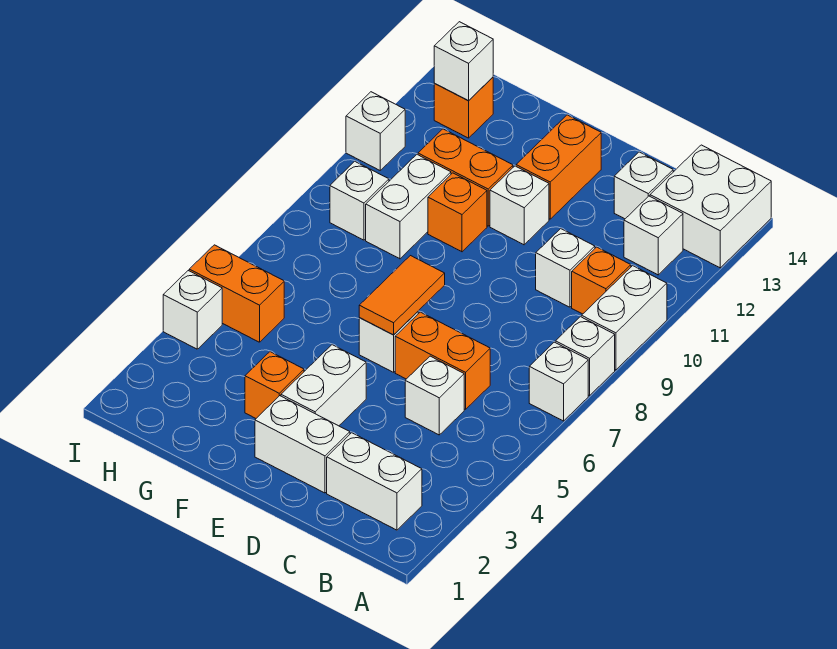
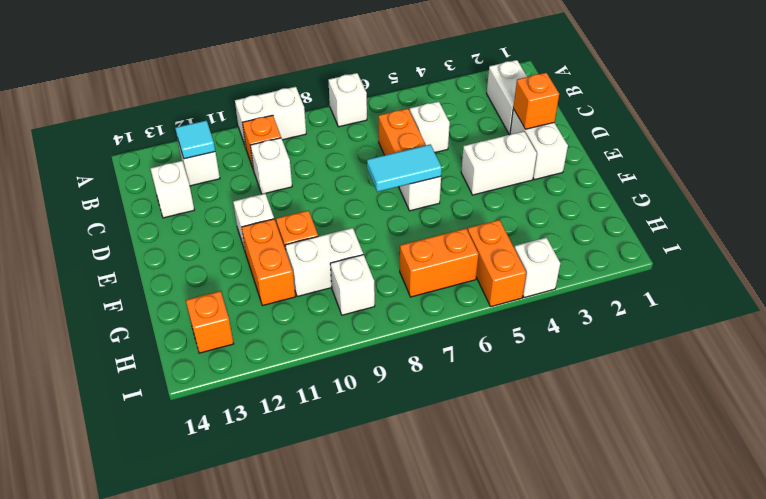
white brick A8 level 1 -> none
white brick A13:B14 level 1 -> none
none -> cyan tile B12 level 2
orange tile E6:E7 level 2 -> cyan tile E6:E7 level 2
orange brick E12:E13 level 1 -> orange brick H6:H7 level 1
orange brick F3 level 1 -> orange brick D2 level 2
white brick H13 level 2 -> none
white brick I11 level 1 -> none

